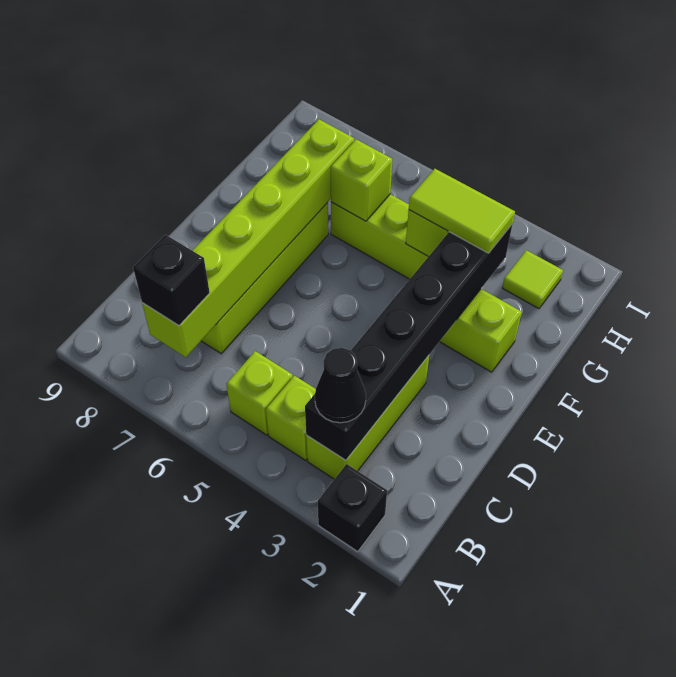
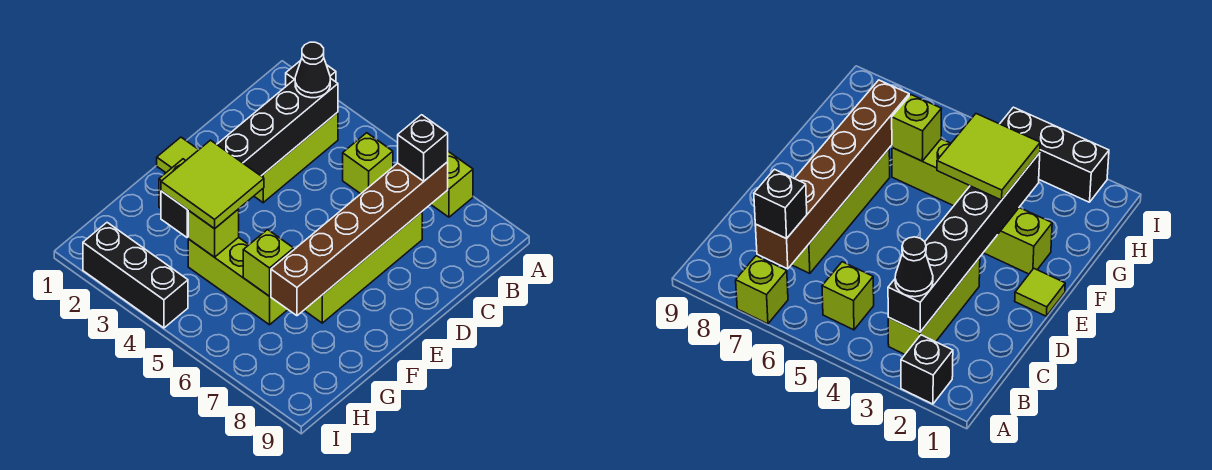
lime brick B4 level 1 -> lime brick A7 level 1
lime brick B7:G7 level 2 -> brown brick B7:G7 level 2
lime tile G3:G4 level 3 -> lime tile F3:G4 level 3
lime tile H2 level 1 -> lime tile E1 level 1
none -> black brick I2:I4 level 1

